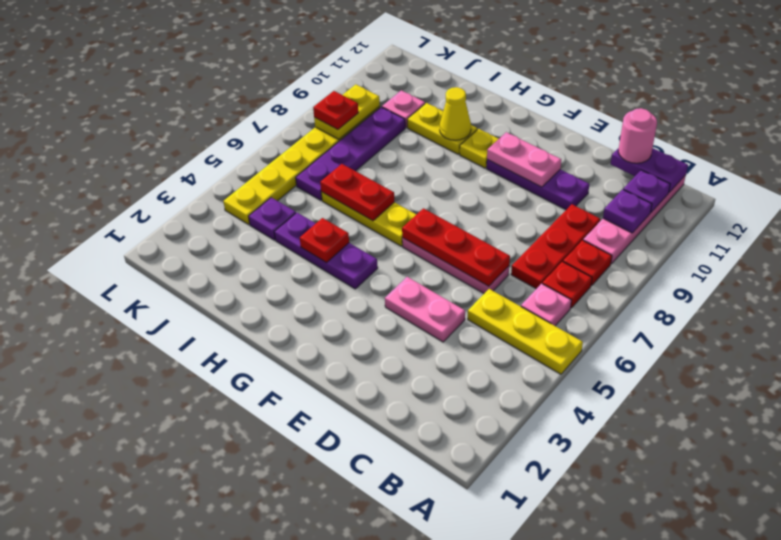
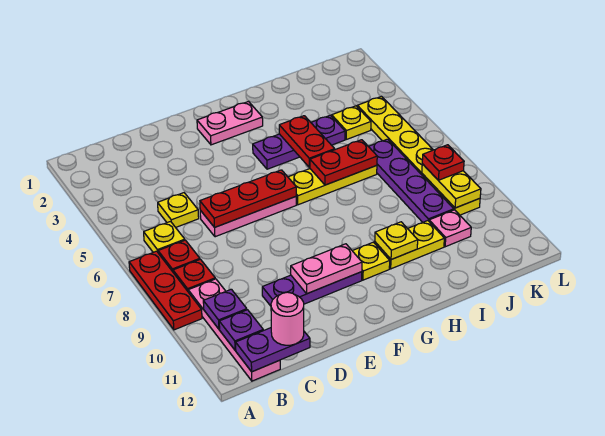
yellow plate A5:C5 level 1 -> yellow plate C5 level 1
pink plate B6 level 1 -> yellow plate B6 level 1
red plate C7:C9 level 1 -> red plate A7:A9 level 1
pink plate D4:E4 level 1 -> pink plate F2:G2 level 1
red plate H4 level 2 -> red plate H4:H5 level 2
yellow cone H10 level 2 -> yellow plate H10 level 2
purple plate J4 level 1 -> yellow plate J4 level 1

